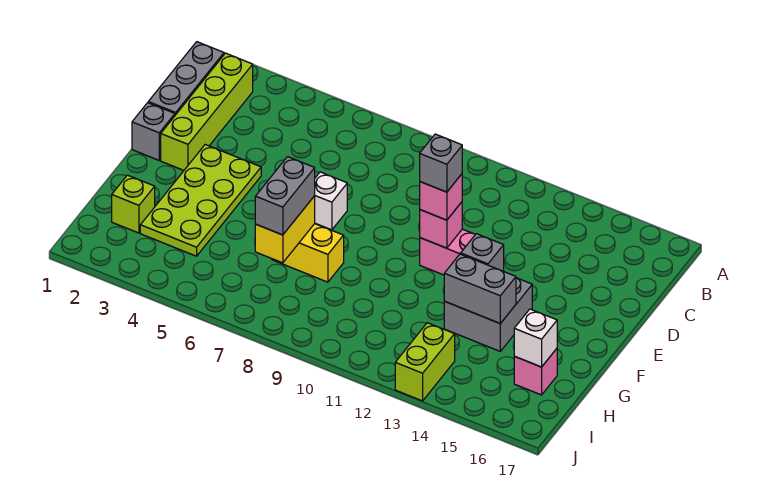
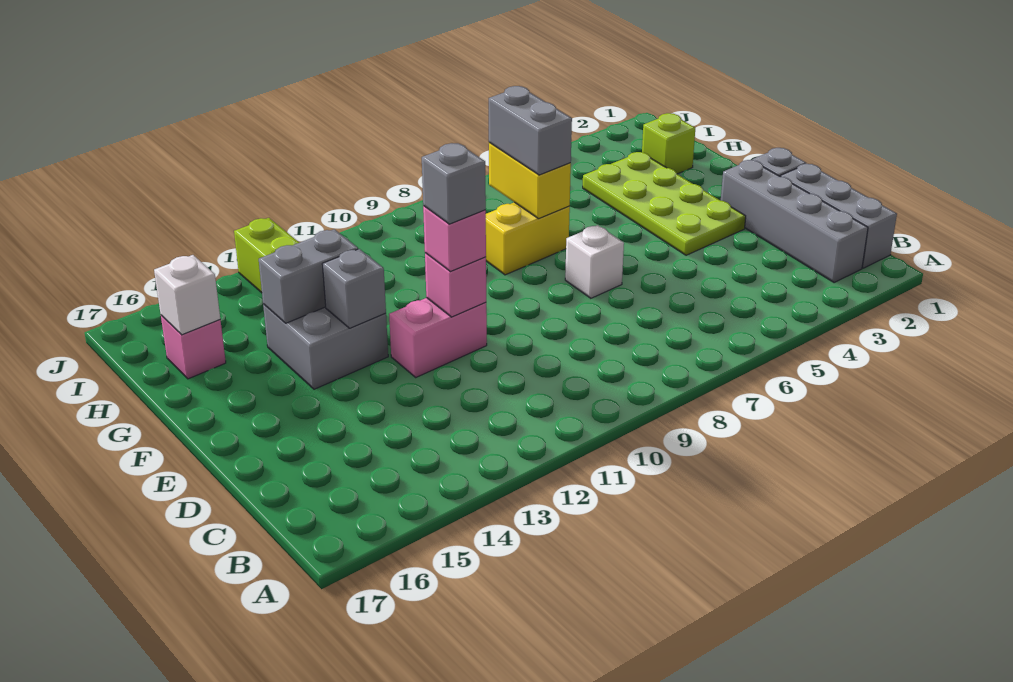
lime brick B2:E2 level 1 -> grey brick B2:E2 level 1

